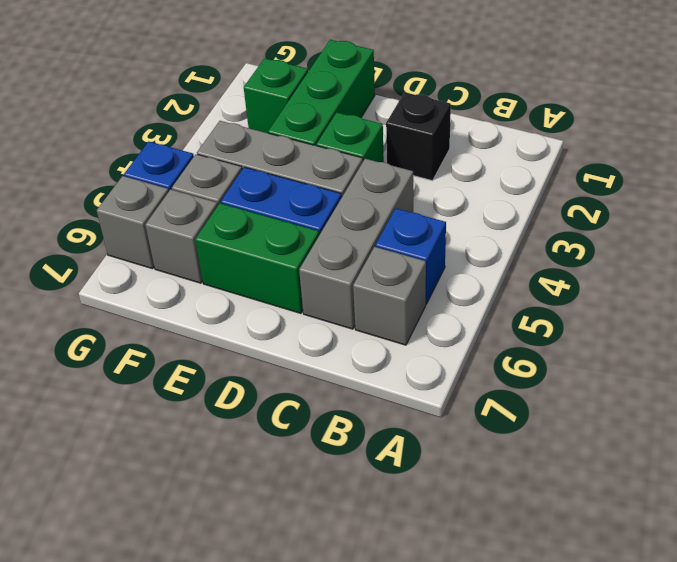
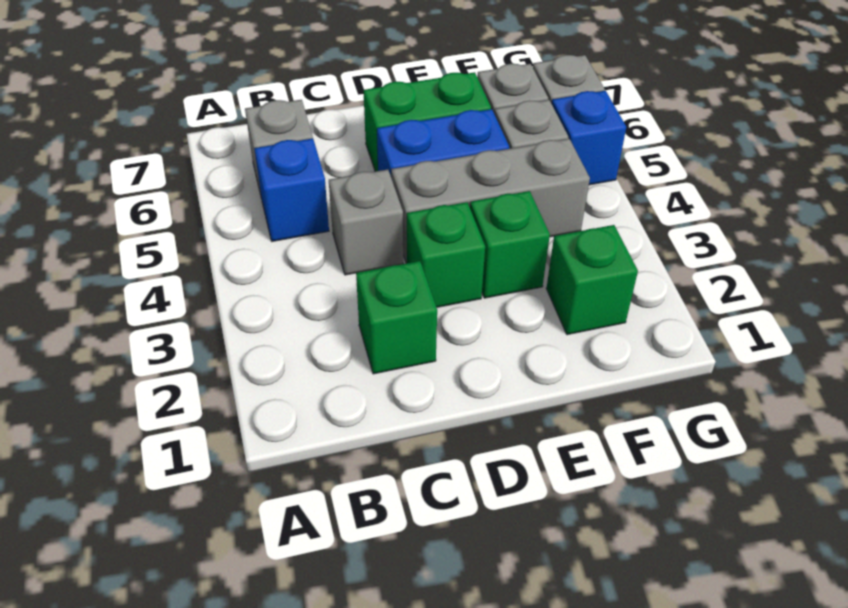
black brick C2 level 1 -> green brick C2 level 1
grey brick C4:C6 level 1 -> grey brick C4 level 1
green brick E1:E3 level 1 -> green brick E3 level 1

